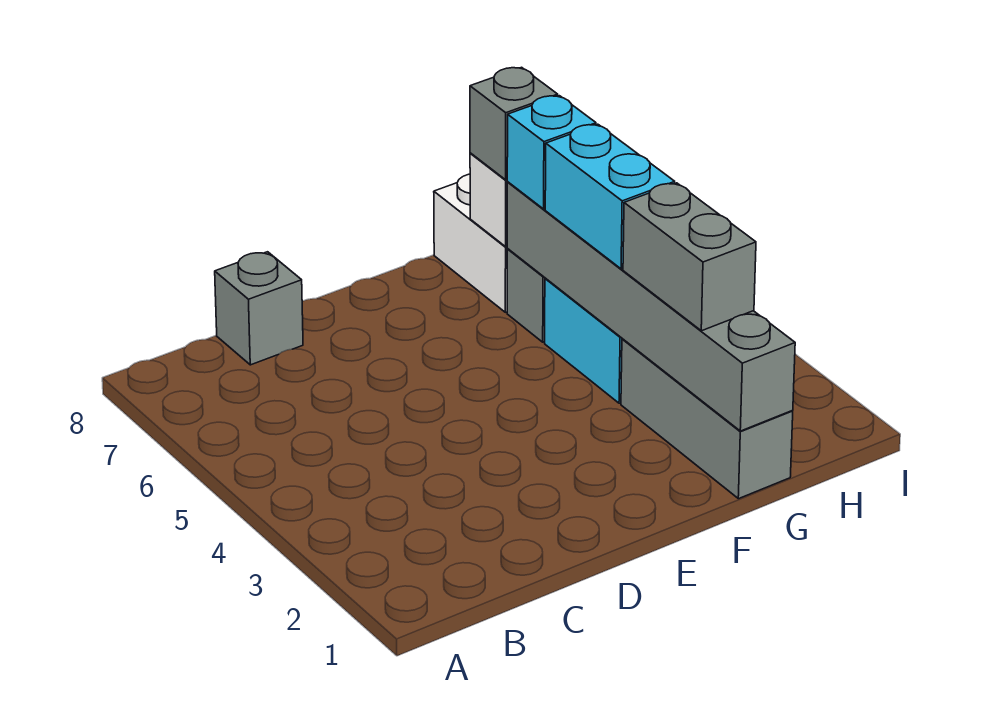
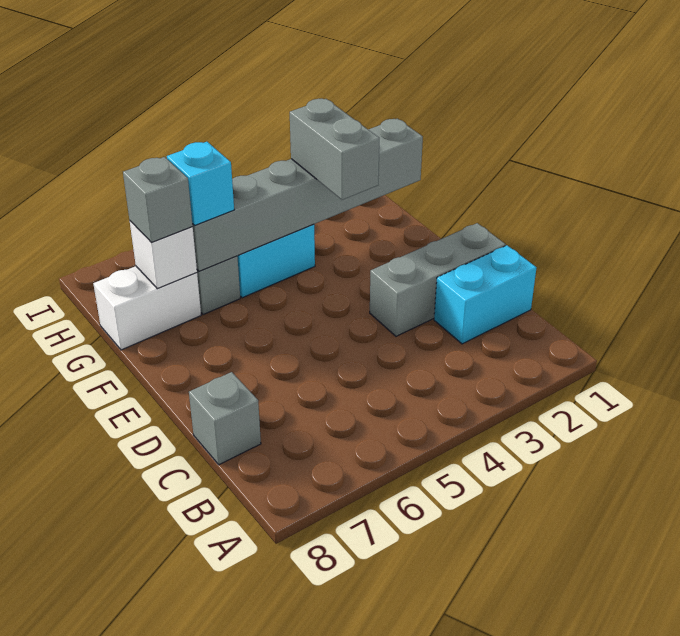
grey brick G1:G3 level 1 -> grey brick D1:D3 level 1
grey brick G2:G3 level 3 -> grey brick F3:G3 level 3
cyan brick G4:G5 level 3 -> cyan brick C1:C2 level 1

